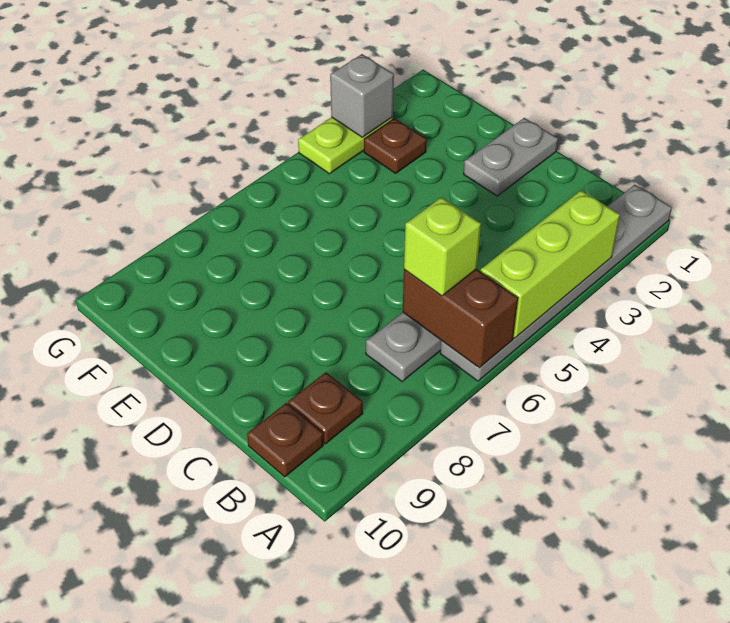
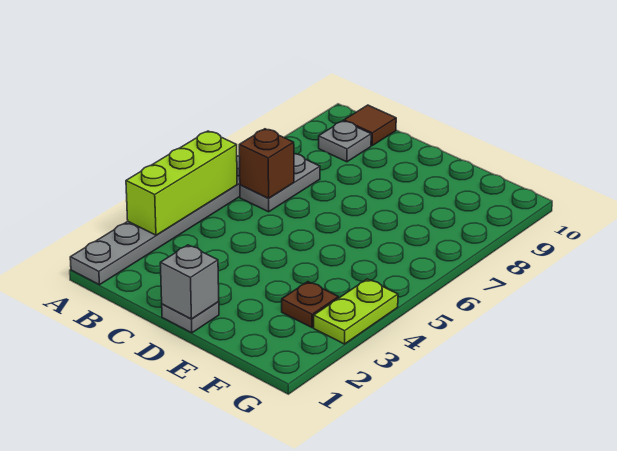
brown brick A6:B6 level 2 -> brown brick B6 level 2
lime brick B6 level 3 -> none
brown plate B9 level 1 -> grey plate B9 level 1
brown plate B10 level 1 -> brown tile B10 level 1
grey plate D1:D2 level 1 -> grey plate D1 level 1
grey brick G3 level 2 -> grey brick D1 level 2

